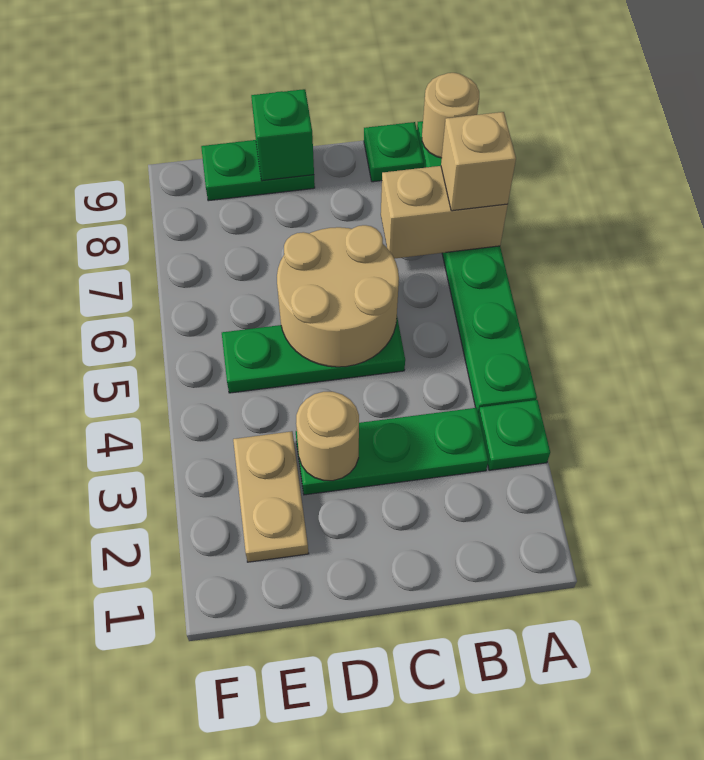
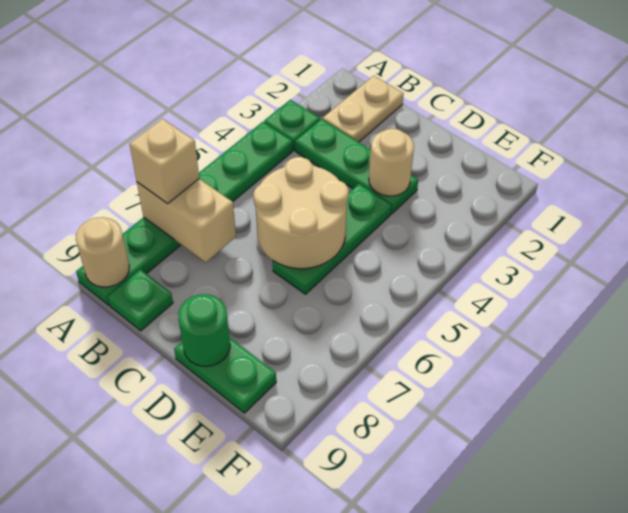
green plate C5:E5 level 1 -> green plate D4:D6 level 1
green brick D9 level 2 -> green round brick D9 level 2
tan plate E2:E3 level 1 -> tan plate B1:B2 level 1

